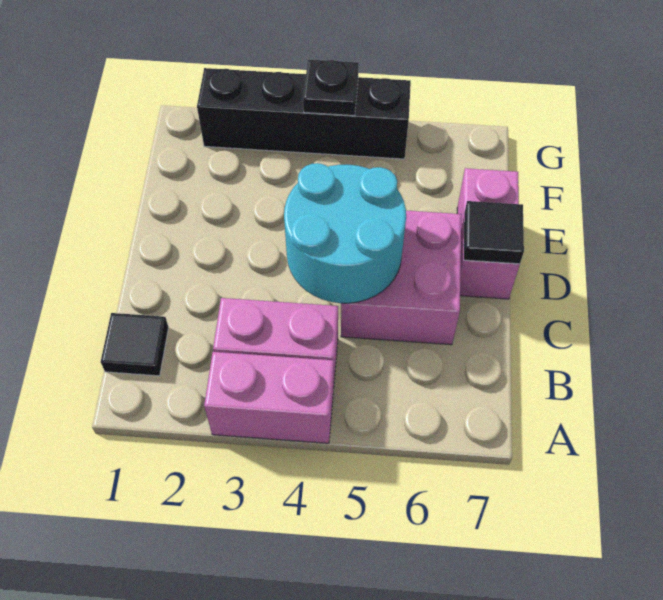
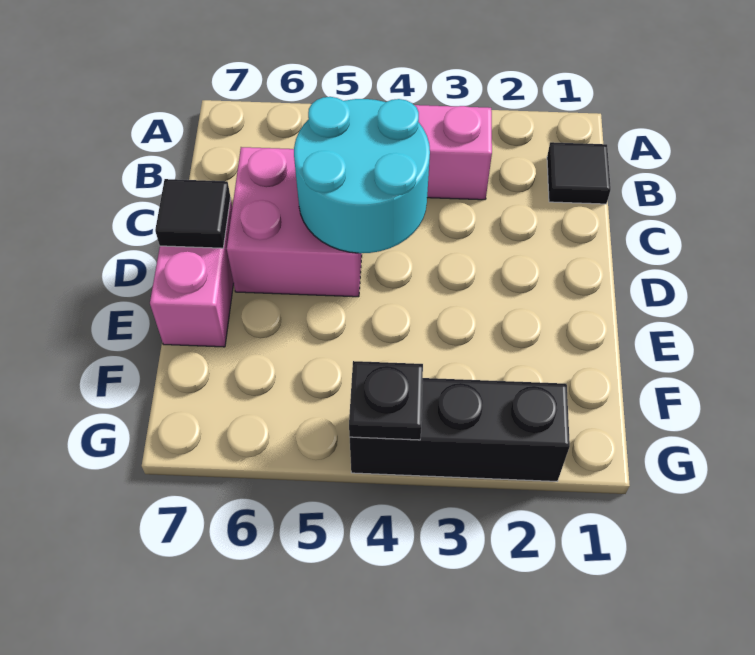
pink brick A3:A4 level 1 -> none
black brick G2:G5 level 1 -> black brick G2:G4 level 1

